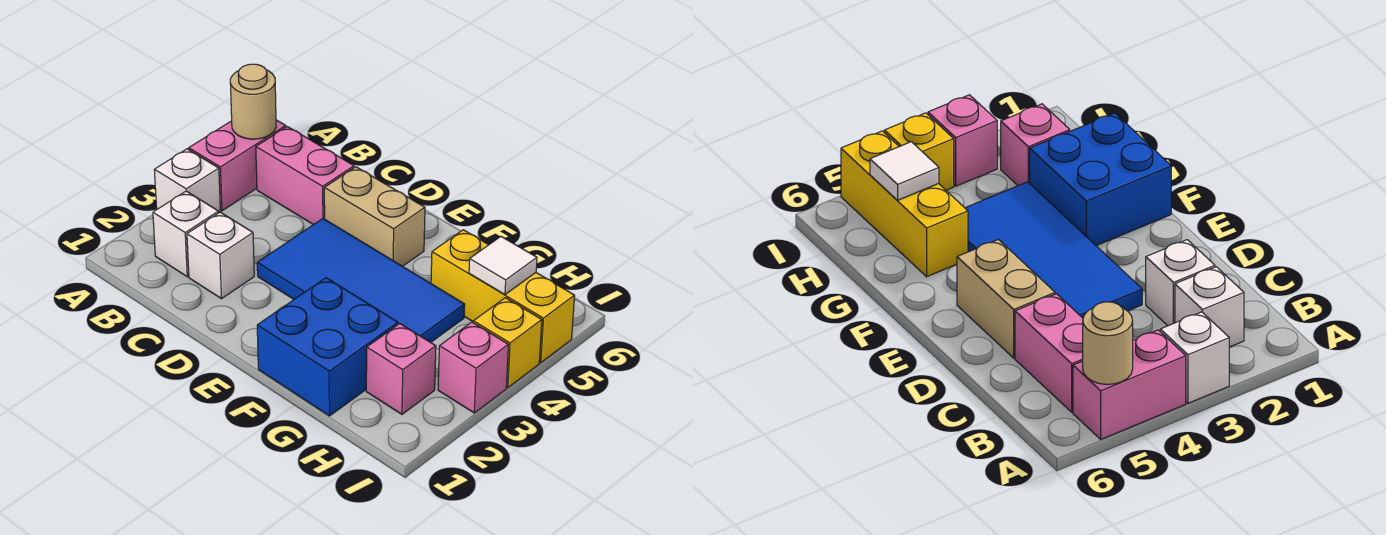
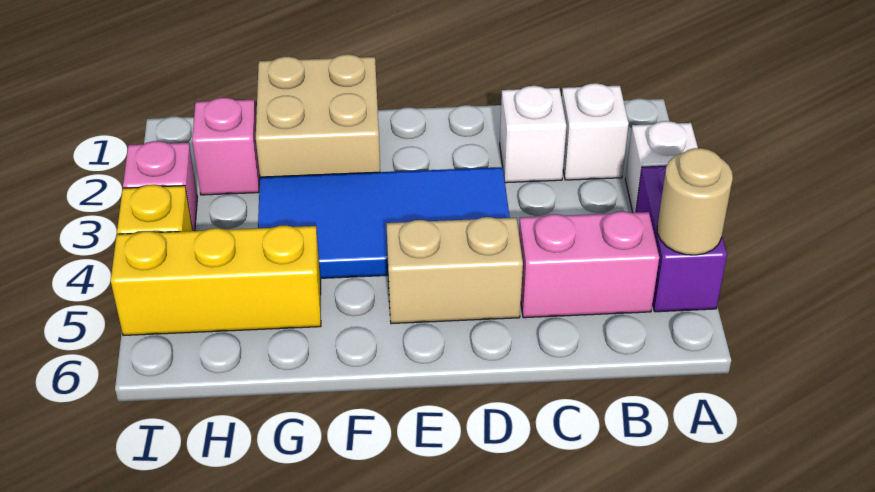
pink brick A4:A5 level 1 -> purple brick A4:A5 level 1
blue brick F1:G2 level 1 -> tan brick F1:G2 level 1
white tile H5 level 2 -> none

